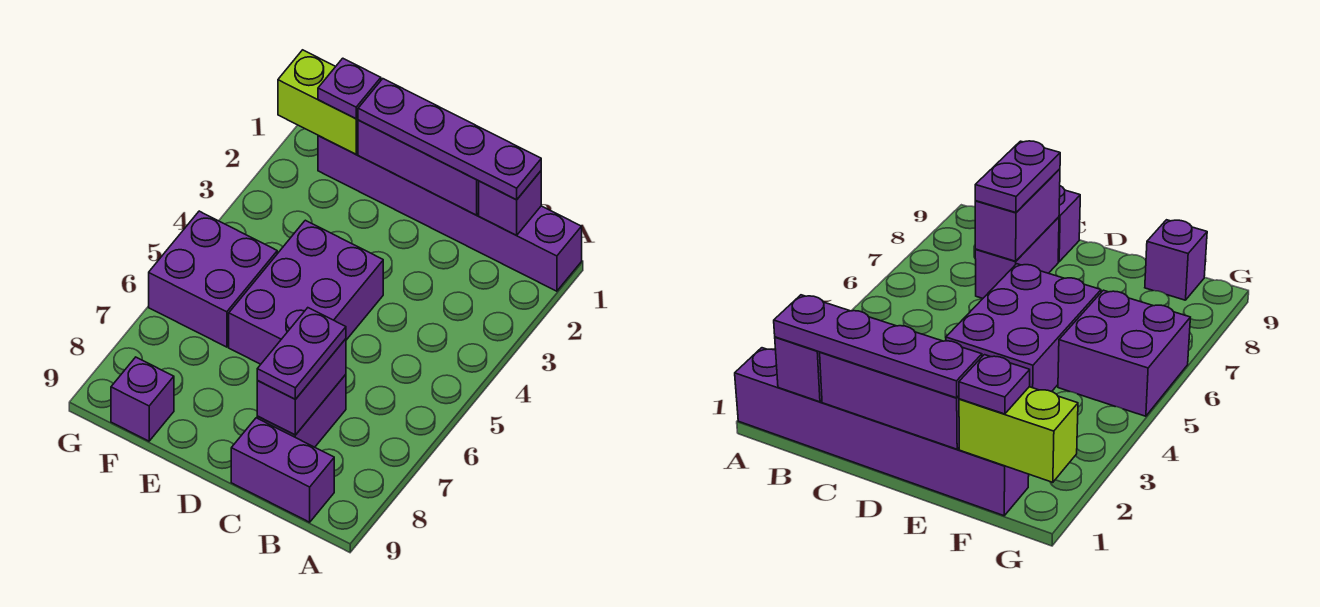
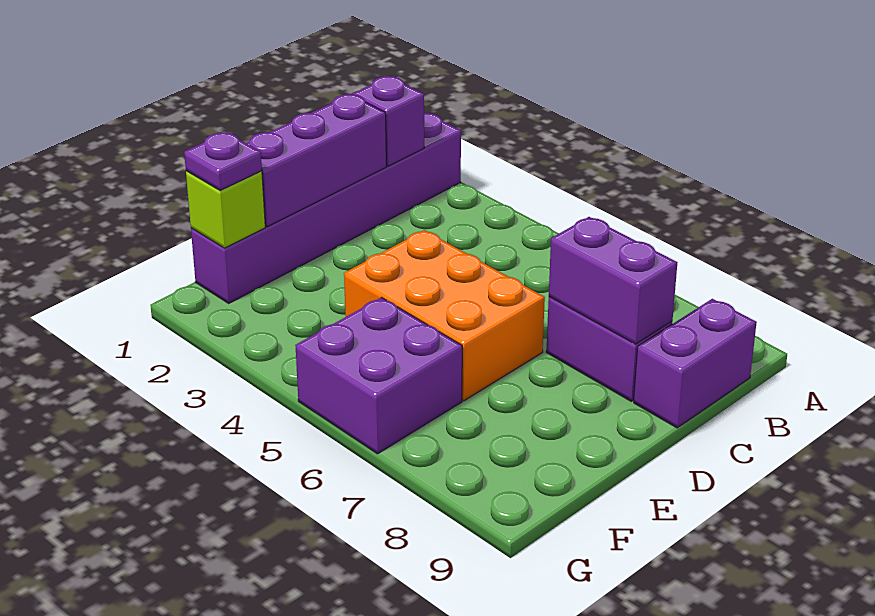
purple plate B1:E1 level 3 -> none
purple plate C7:C8 level 3 -> none
purple brick D4:E6 level 1 -> orange brick D4:E6 level 1
lime brick F1:G1 level 2 -> lime brick F1 level 2
purple brick F9 level 1 -> none

